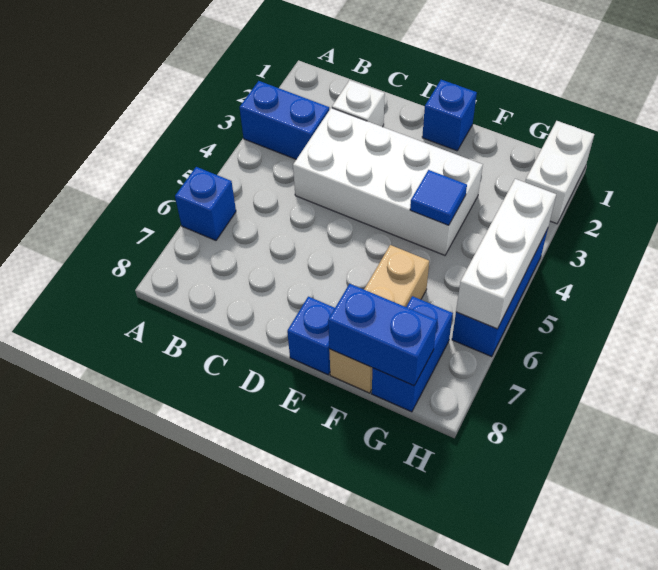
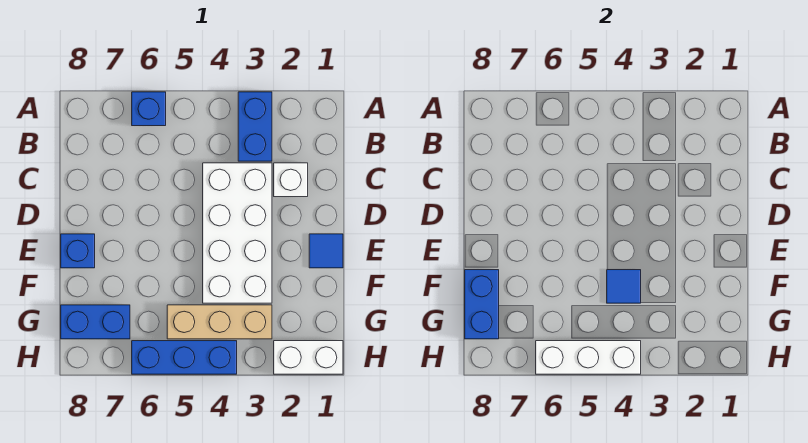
blue brick E1 level 1 -> blue tile E1 level 1
tan brick F6:F8 level 1 -> tan brick G3:G5 level 1

